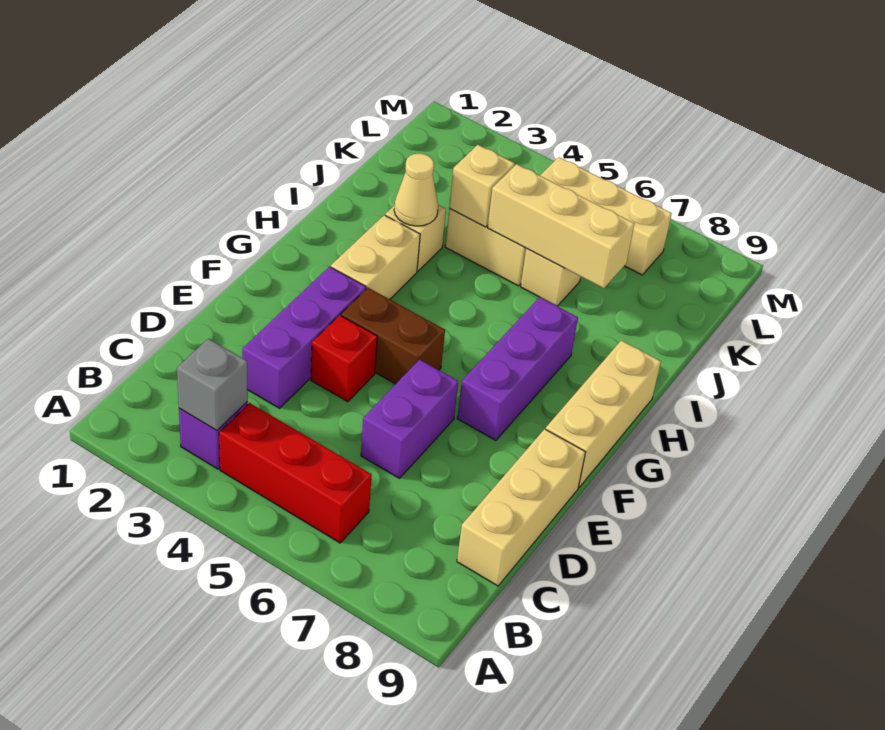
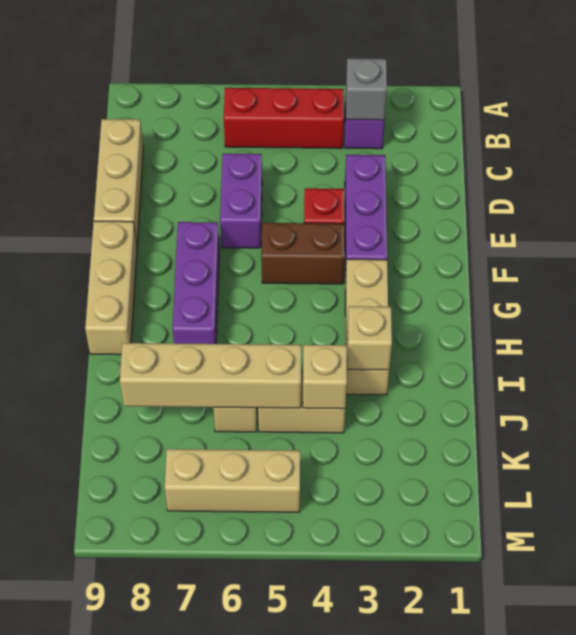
tan cone I3 level 2 -> tan brick I3 level 2
tan brick J5:J7 level 2 -> tan brick J5:J8 level 2

